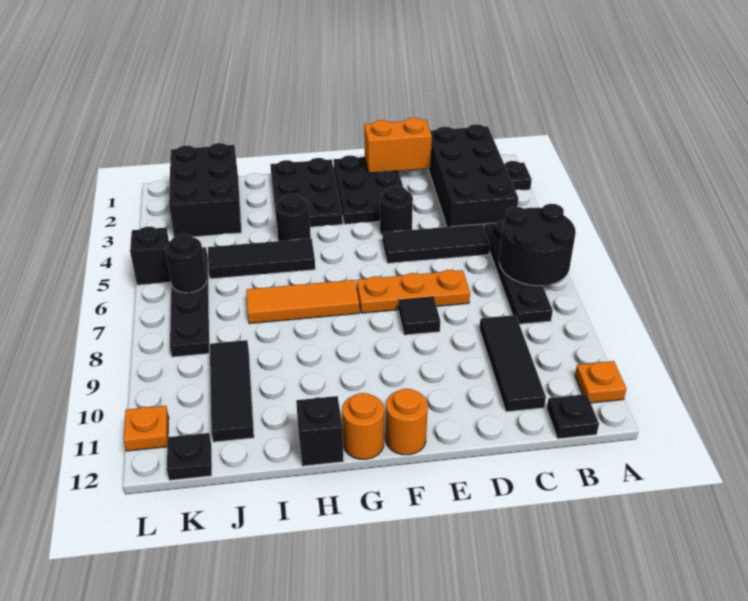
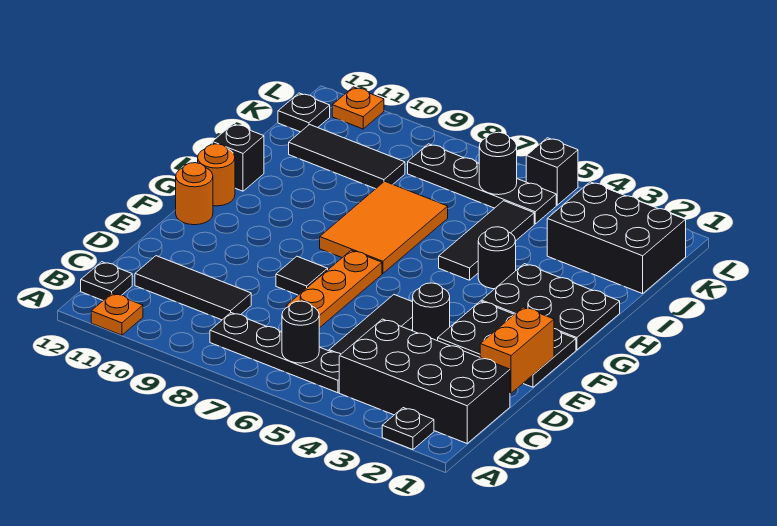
black round brick A6:B7 level 2 -> black round brick B6 level 2
orange tile G7:I7 level 1 -> orange tile G7:I8 level 1

